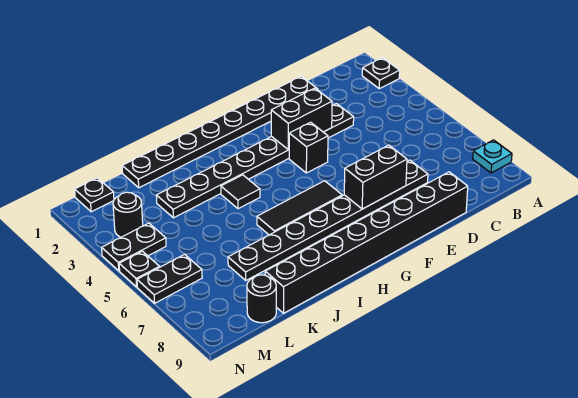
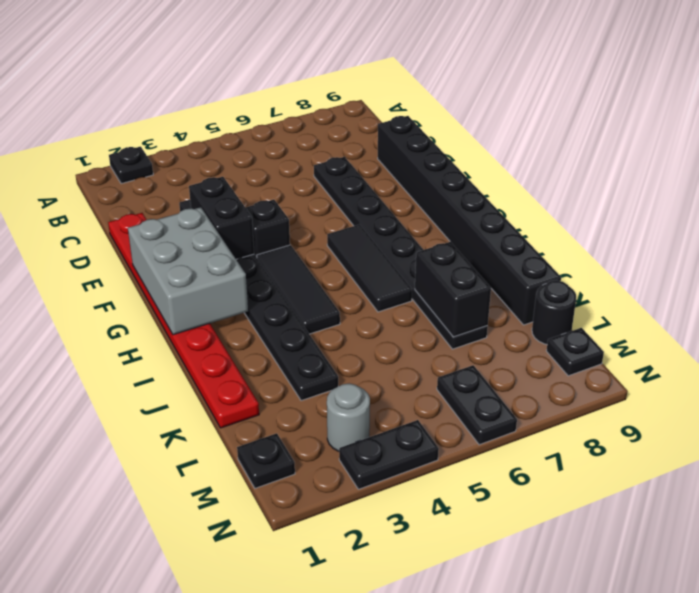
cyan plate A8 level 1 -> none
black plate D1:K1 level 1 -> red plate D1:K1 level 1
black brick E7:F7 level 2 -> black brick J7:K7 level 2
none -> grey brick F1:H2 level 2
black tile I4 level 1 -> black tile G4:I4 level 1
black round brick M3 level 1 -> grey round brick M3 level 1
black plate M4:N4 level 1 -> black plate N3:N4 level 1
black plate N5 level 1 -> black plate M9 level 1

